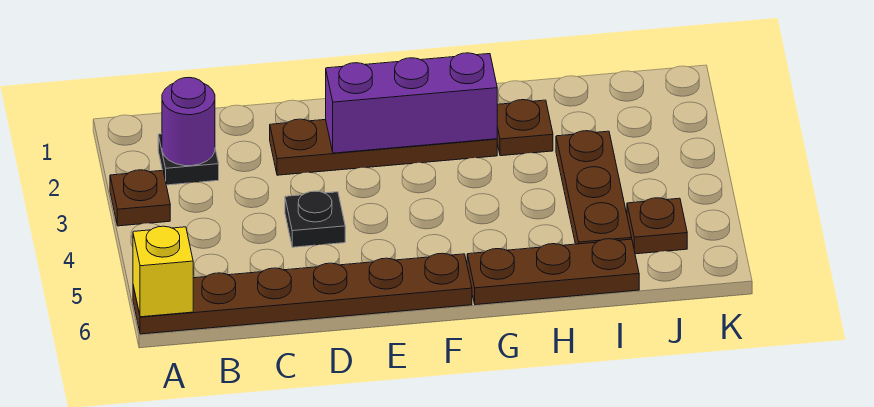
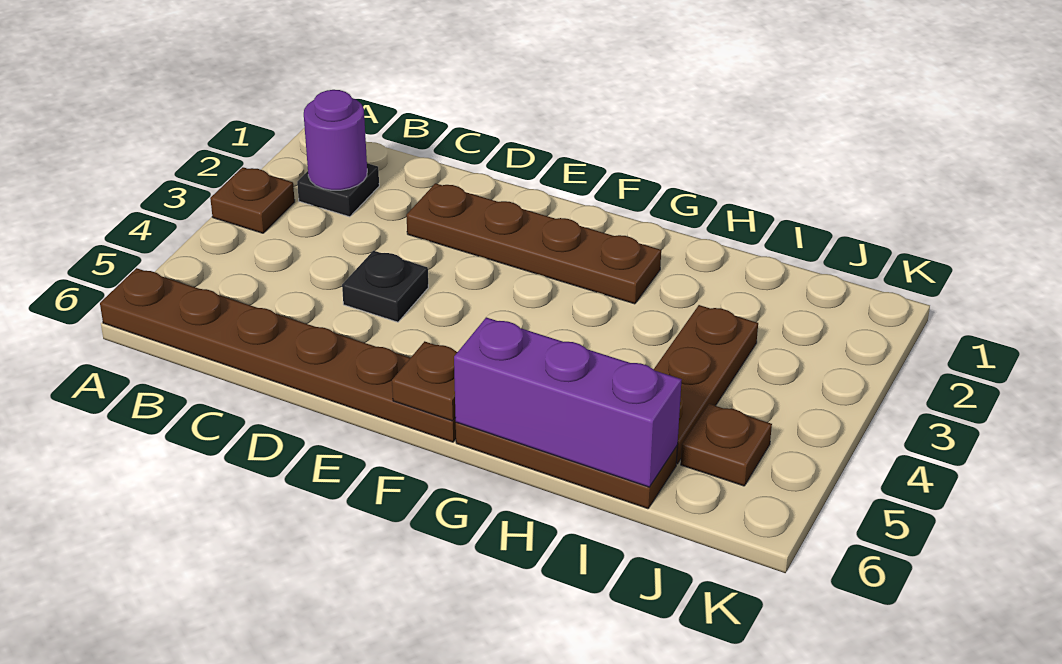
yellow brick A6 level 2 -> none
purple brick E2:G2 level 2 -> purple brick G6:I6 level 2
brown plate H2 level 1 -> brown plate F6 level 2

